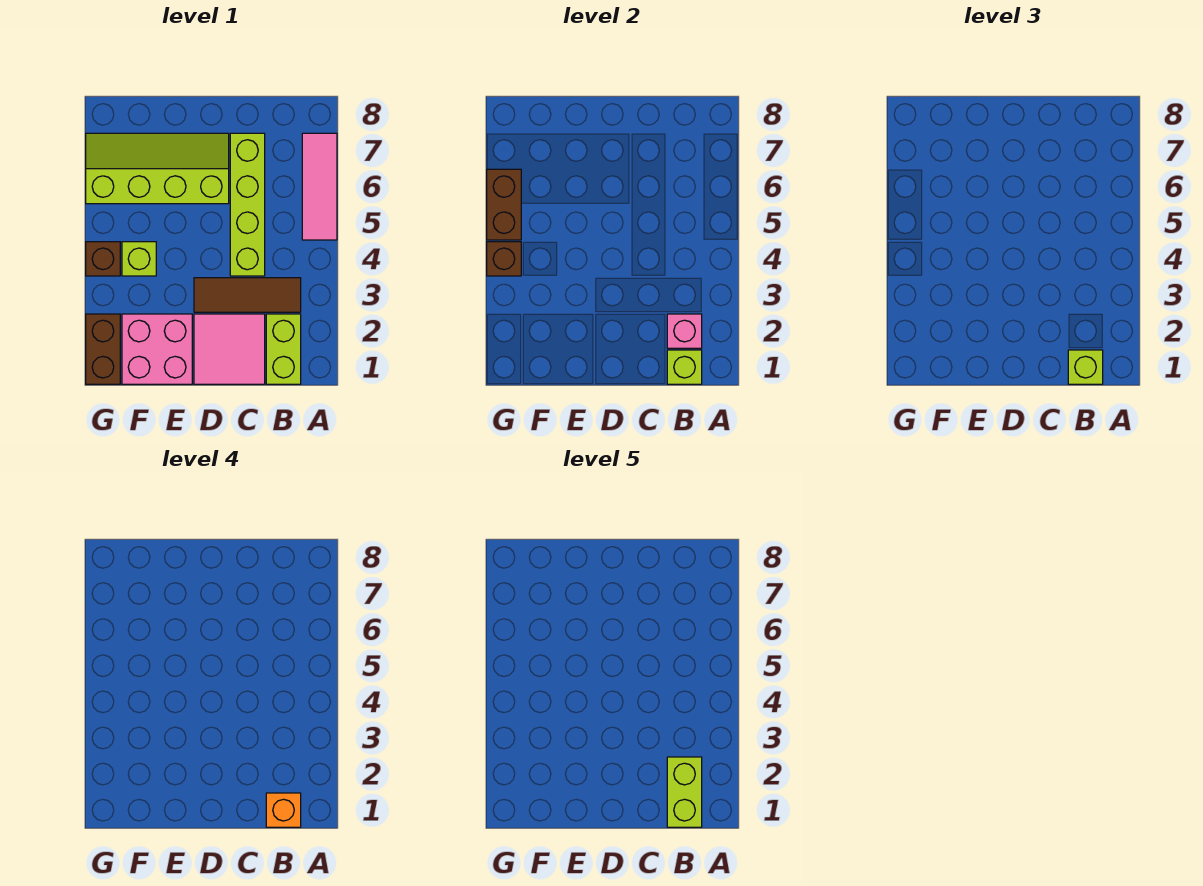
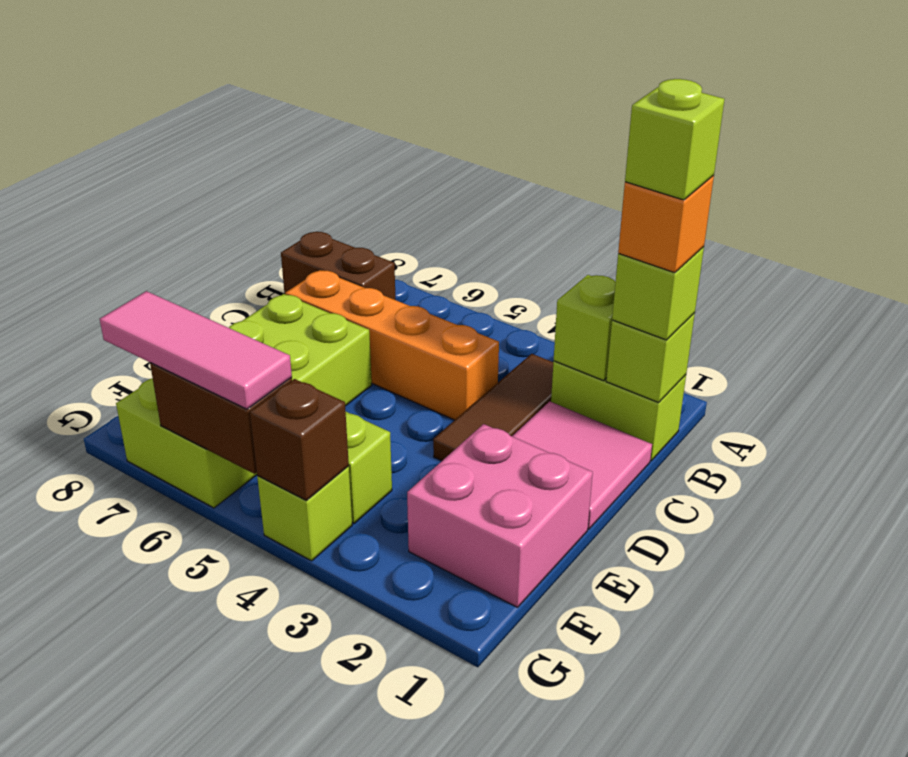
pink tile A5:A7 level 1 -> pink tile G5:G7 level 3
lime brick B1:B2 level 5 -> lime brick B1 level 5
pink brick B2 level 2 -> lime brick B2 level 2
lime brick C4:C7 level 1 -> orange brick C4:C7 level 1
lime slope D6:G7 level 1 top 6 -> lime brick D6:G7 level 1
brown brick G1:G2 level 1 -> brown brick B7:B8 level 1
brown brick G4 level 1 -> lime brick G4 level 1

